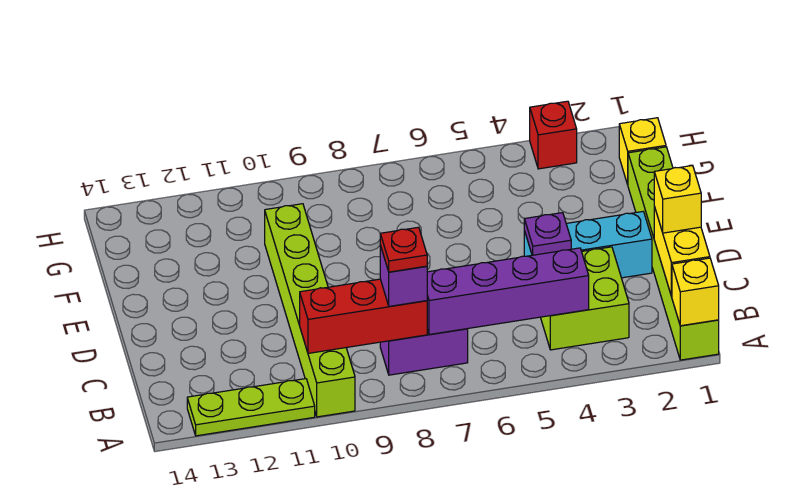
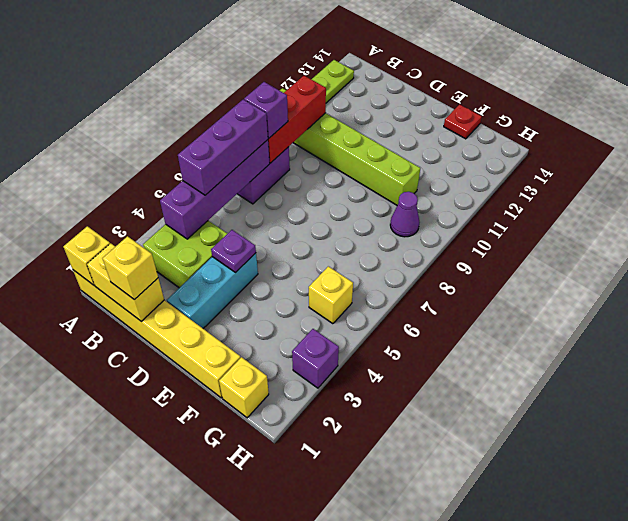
lime brick A1:F1 level 1 -> yellow brick A1:F1 level 1
none -> purple brick B5:B7 level 3
red plate B8 level 4 -> red plate F14 level 1
none -> yellow brick G5 level 1
none -> purple cone G9 level 1
red brick H3 level 1 -> purple brick H3 level 1

